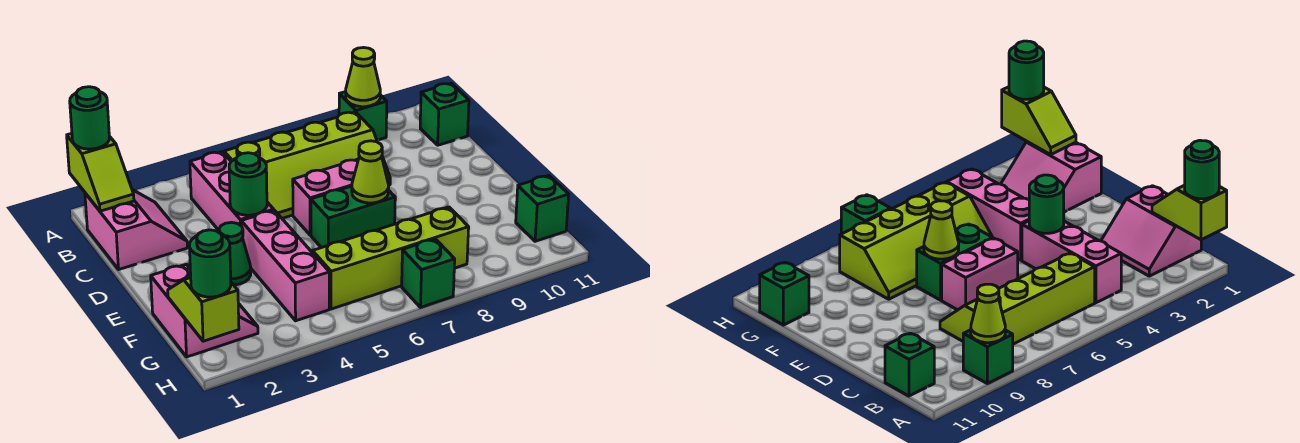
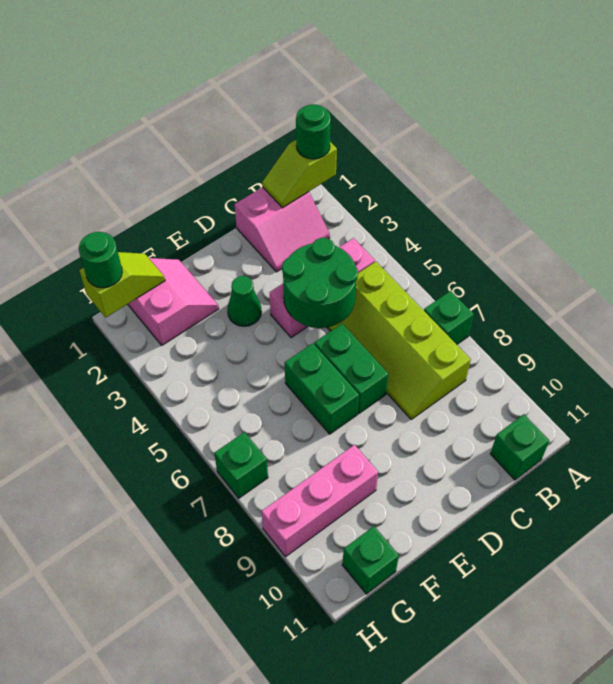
green brick A9 level 1 -> green brick A7 level 1
lime cone A9 level 2 -> none
green round brick D4 level 2 -> green round brick C4:D5 level 2
pink brick D6:D7 level 1 -> green brick D6:D7 level 1
pink brick E4:G4 level 1 -> pink brick F9:H9 level 1
lime cone E7 level 2 -> none
pink slope F1:G2 level 1 top 1 -> pink slope F1:G2 level 1 top G
lime slope F5:G8 level 1 top G -> none

